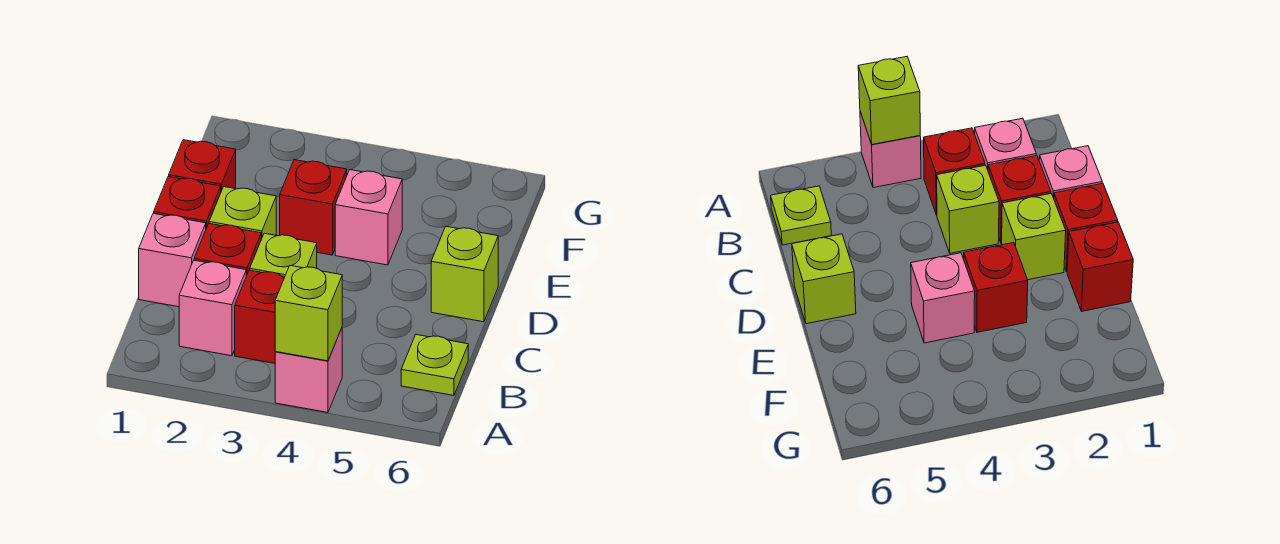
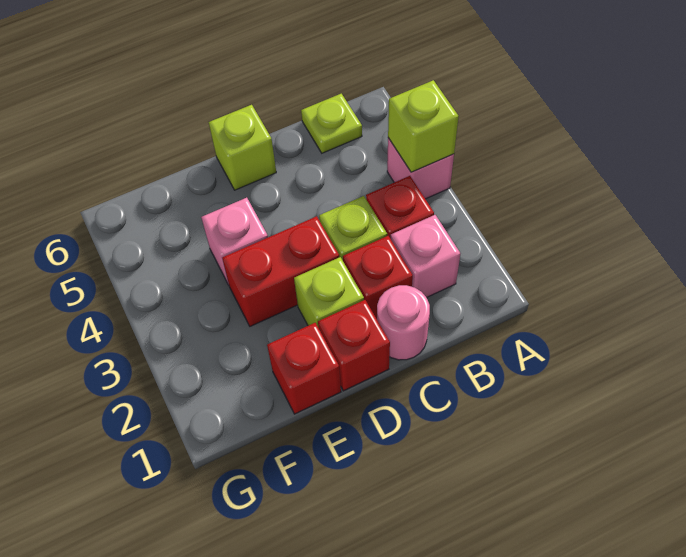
pink brick C1 level 1 -> pink round brick C1 level 1
red brick E3 level 1 -> red brick D3:E3 level 1

